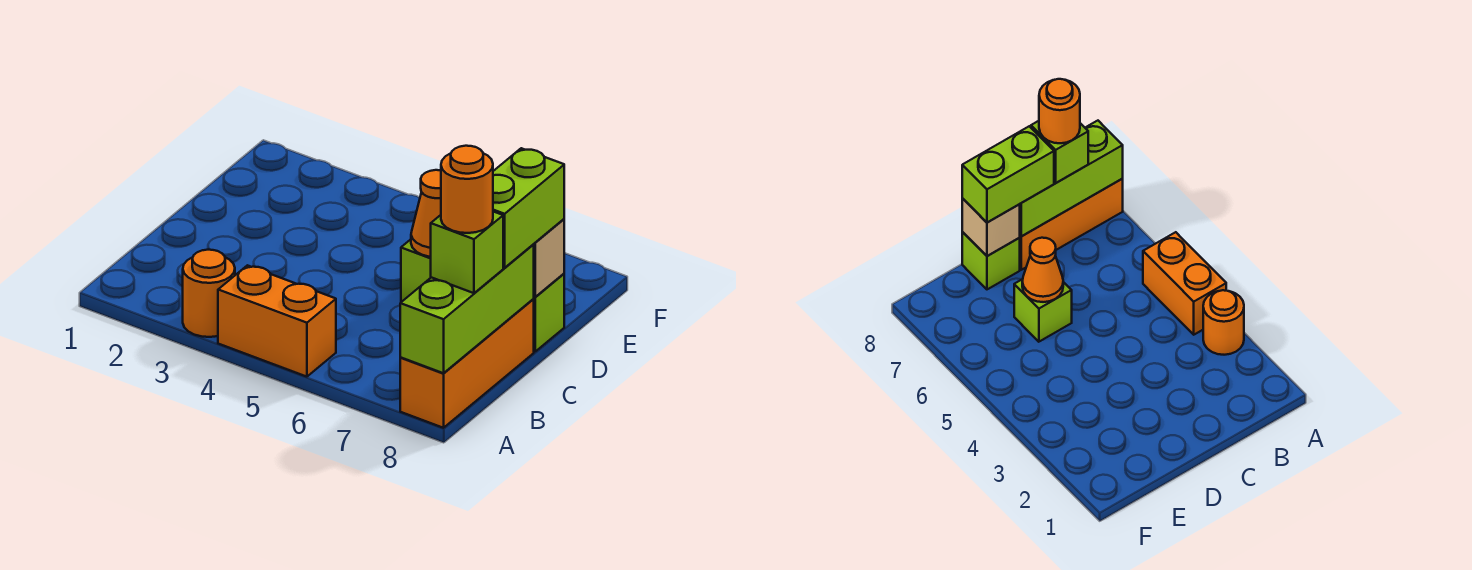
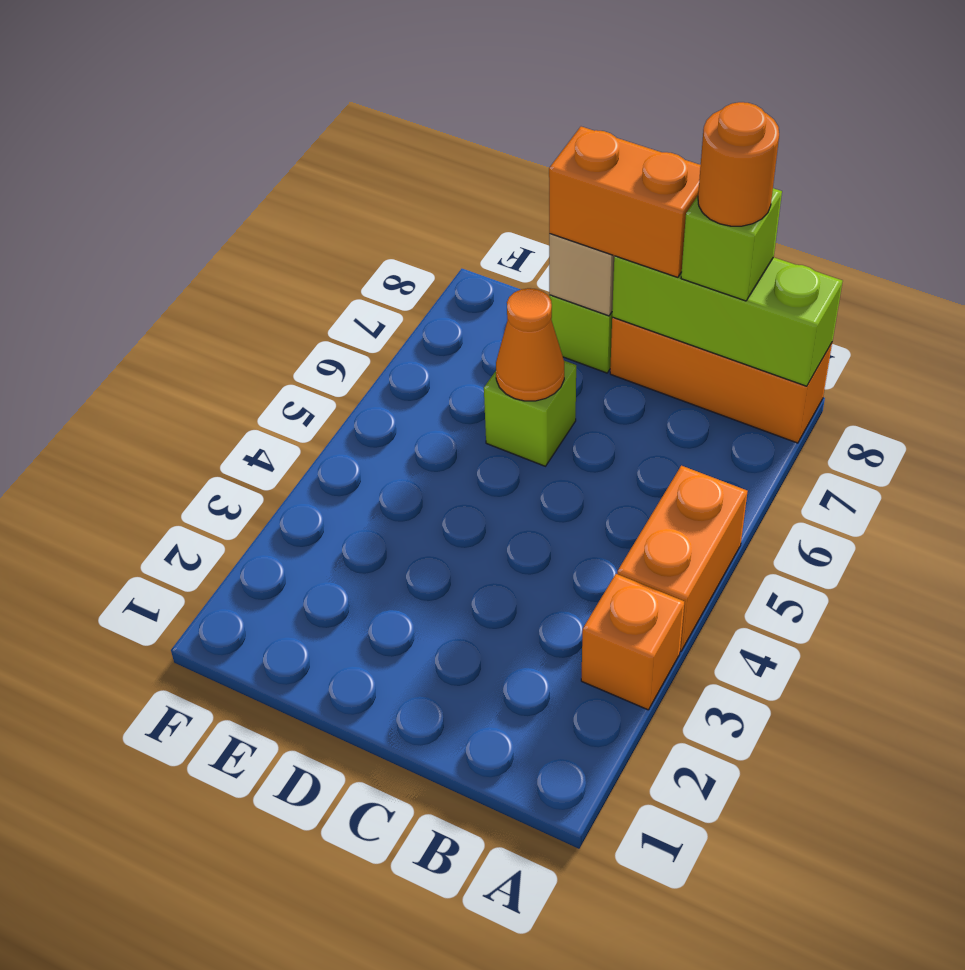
orange round brick A3 level 1 -> orange brick A3 level 1
lime brick C8:D8 level 3 -> orange brick C8:D8 level 3

